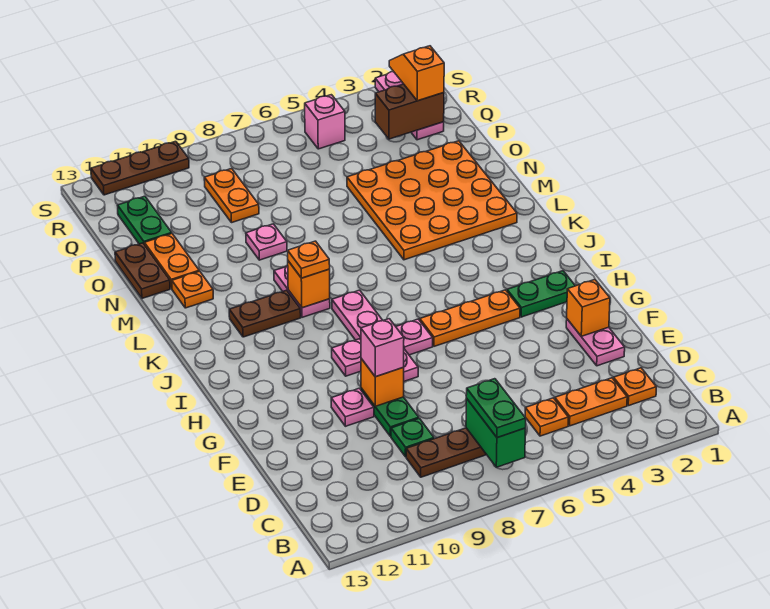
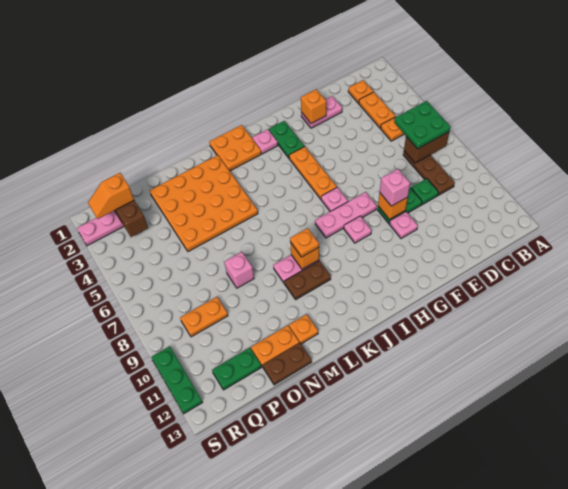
green brick B7:C7 level 2 -> brown brick B7:C7 level 2
green plate B7:C7 level 3 -> green plate B6:C7 level 3
pink plate G8:J8 level 1 -> pink plate G8:I8 level 1
none -> orange plate J1:K2 level 1
brown plate K10:K11 level 1 -> brown plate K10:L10 level 1
pink plate N9 level 1 -> pink plate I2 level 1
pink brick R5 level 1 -> pink brick N8 level 1
brown plate S10:S12 level 1 -> green plate S10:S12 level 1

